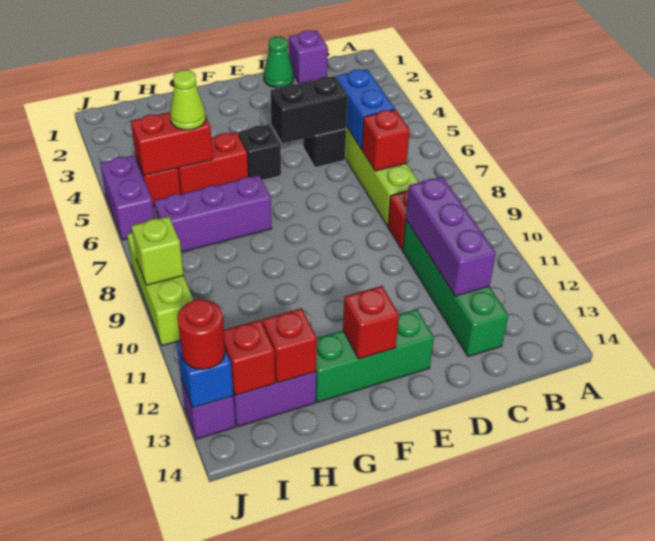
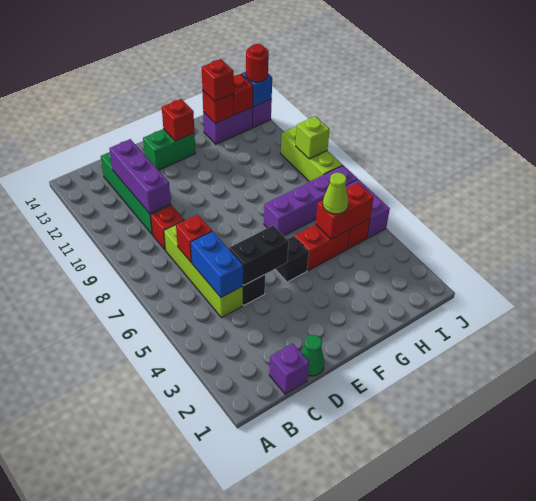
green brick E13:G13 level 1 -> green brick E13:F13 level 1
purple brick G7:I7 level 1 -> purple brick G7:J7 level 1
none -> red brick H13 level 3

